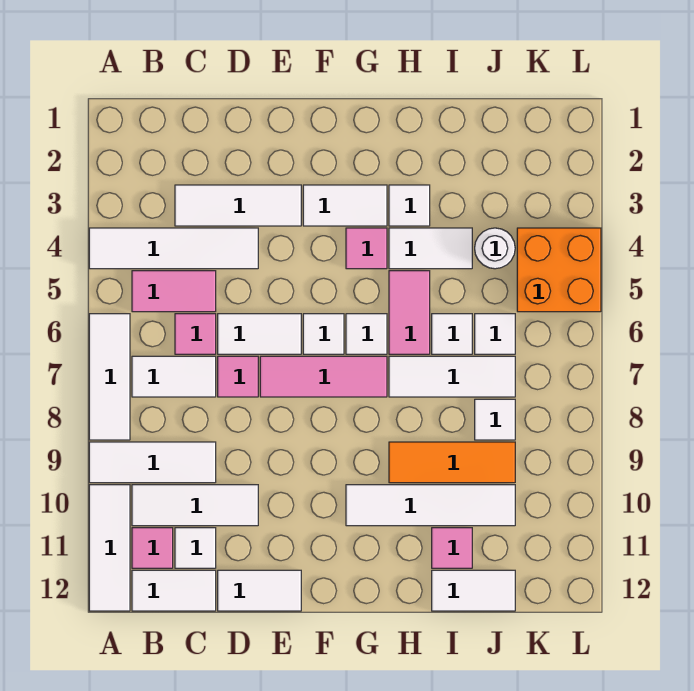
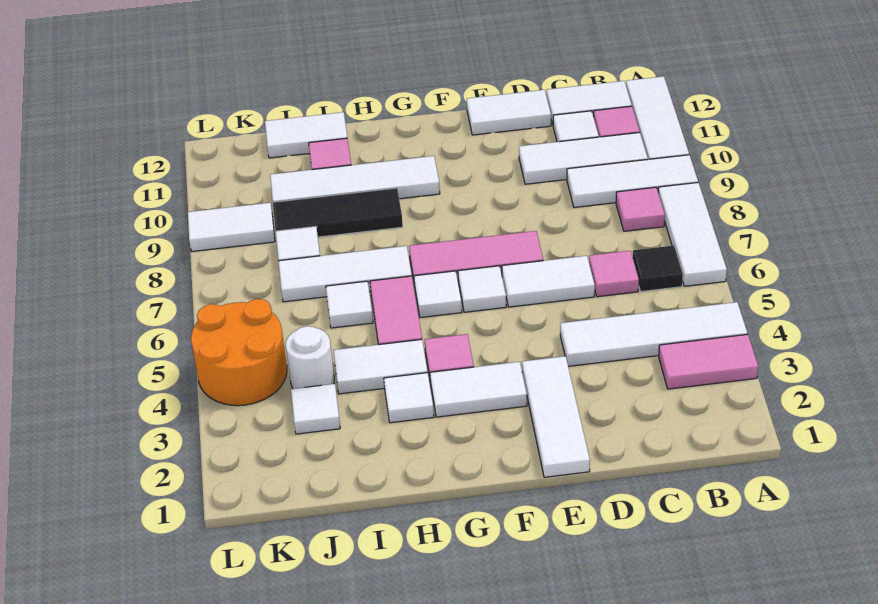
pink tile B5:C5 level 1 -> pink tile A3:B3 level 1
none -> black tile B6 level 1
white tile B7:C7 level 1 -> white tile K9:L9 level 1
white tile C3:E3 level 1 -> white tile E1:E3 level 1
pink tile D7 level 1 -> pink tile B8 level 1
orange tile H9:J9 level 1 -> black tile H9:J9 level 1
white tile J6 level 1 -> white tile J3 level 1
orange brick K4:L5 level 1 -> orange round brick K4:L5 level 1

